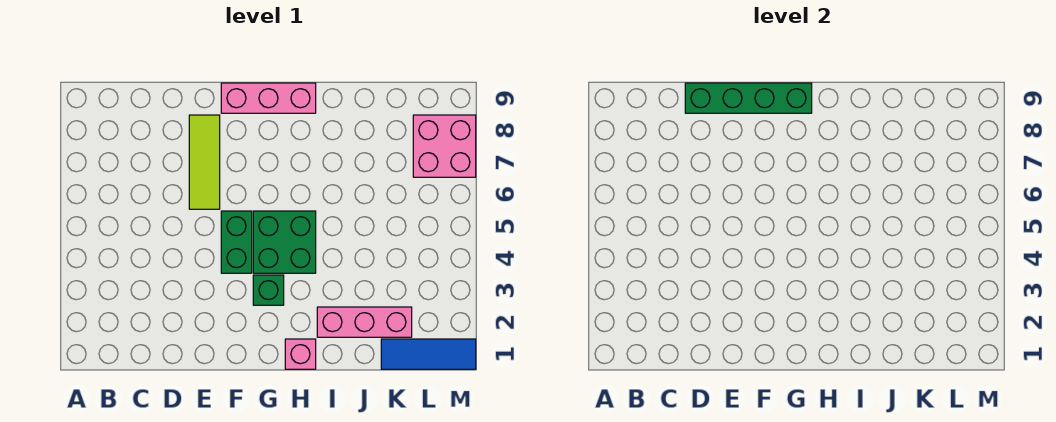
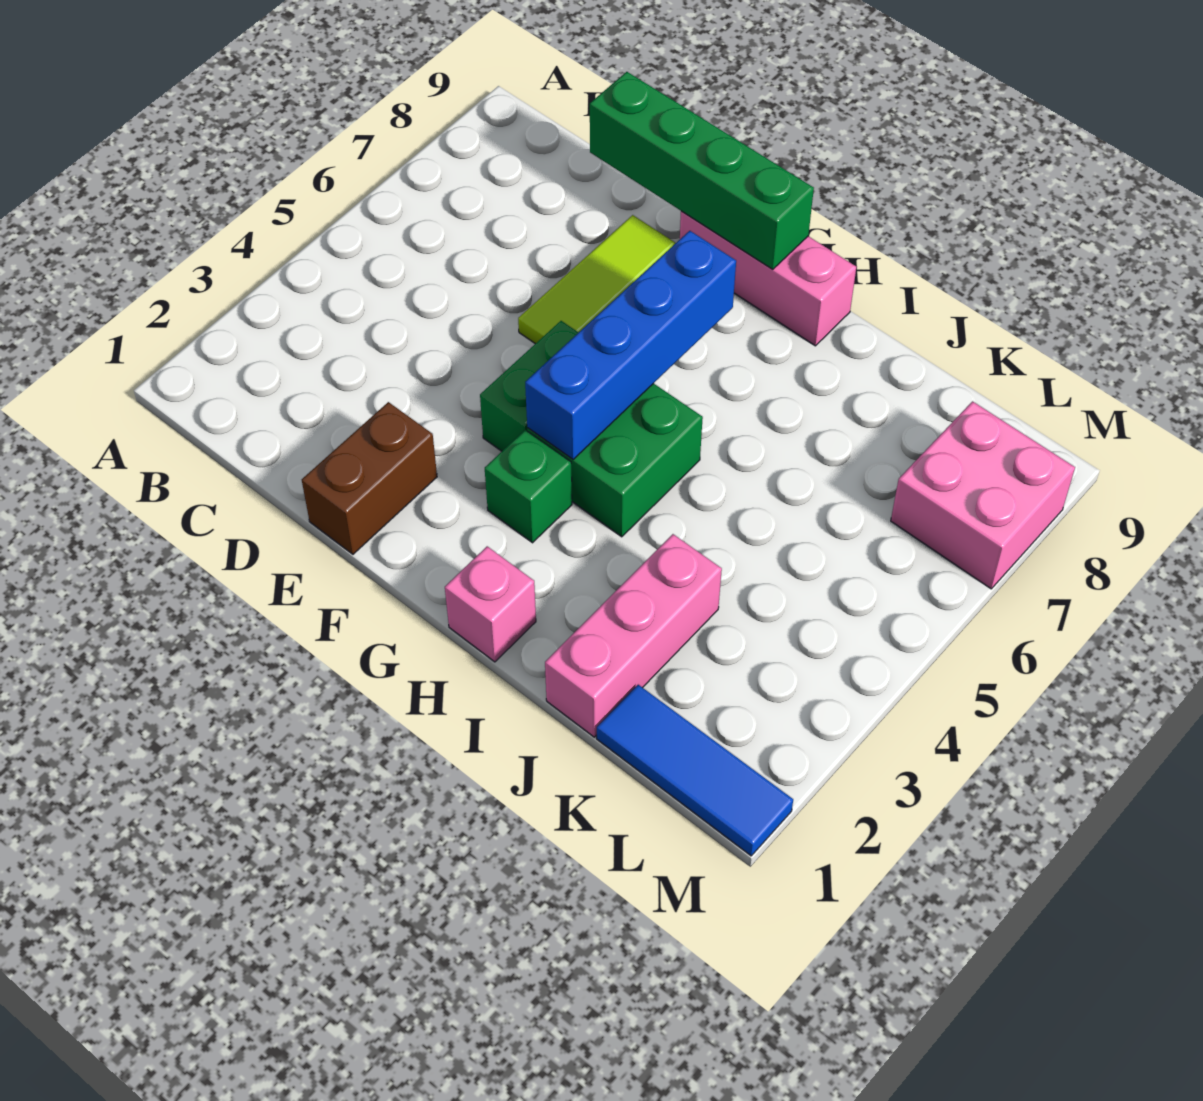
none -> brown brick E1:E2 level 1
none -> blue brick G4:G7 level 2
pink brick I2:K2 level 1 -> pink brick J1:J3 level 1

